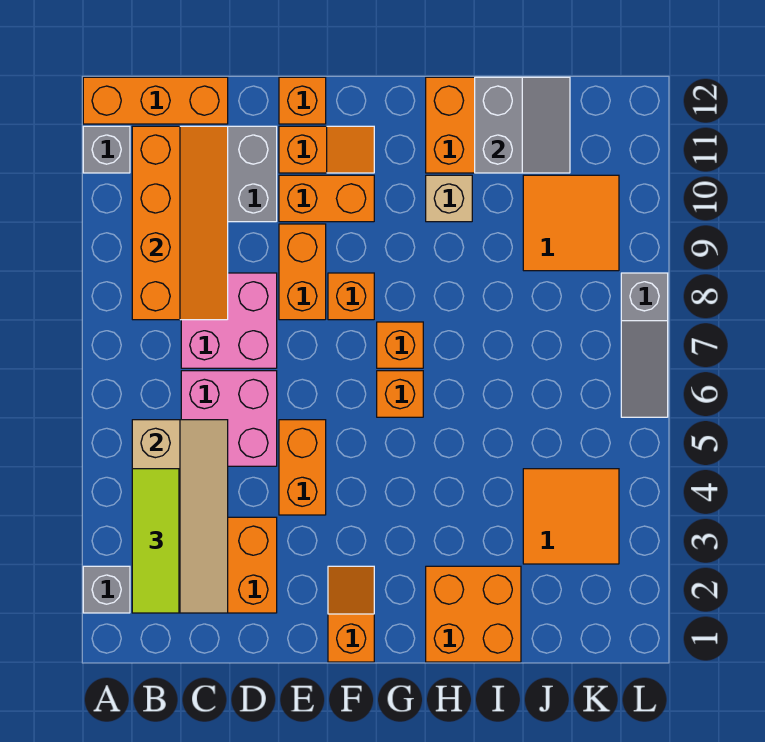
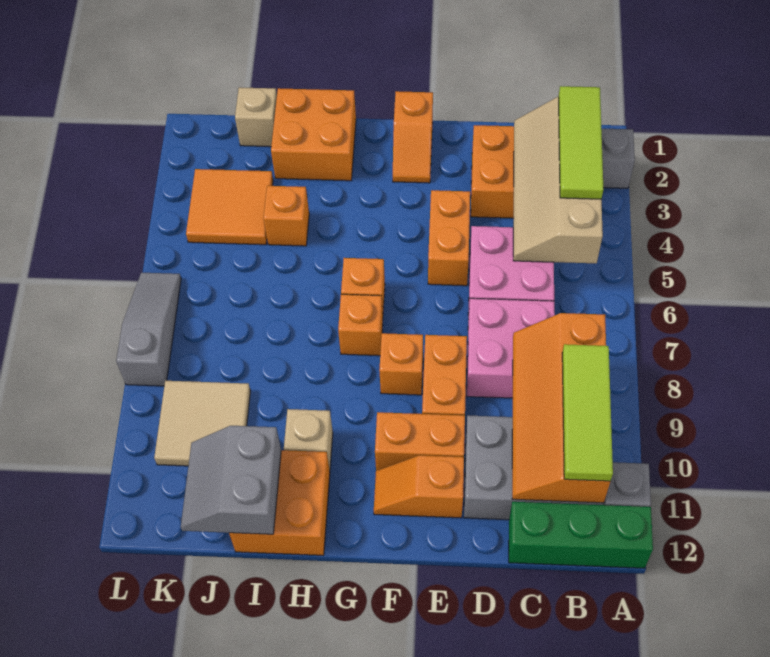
orange brick A12:C12 level 1 -> green brick A12:C12 level 1
none -> lime tile B9:B11 level 3
orange brick E12 level 1 -> orange brick I4 level 1
none -> tan brick J1 level 1
orange tile J9:K10 level 1 -> tan tile J9:K10 level 1

